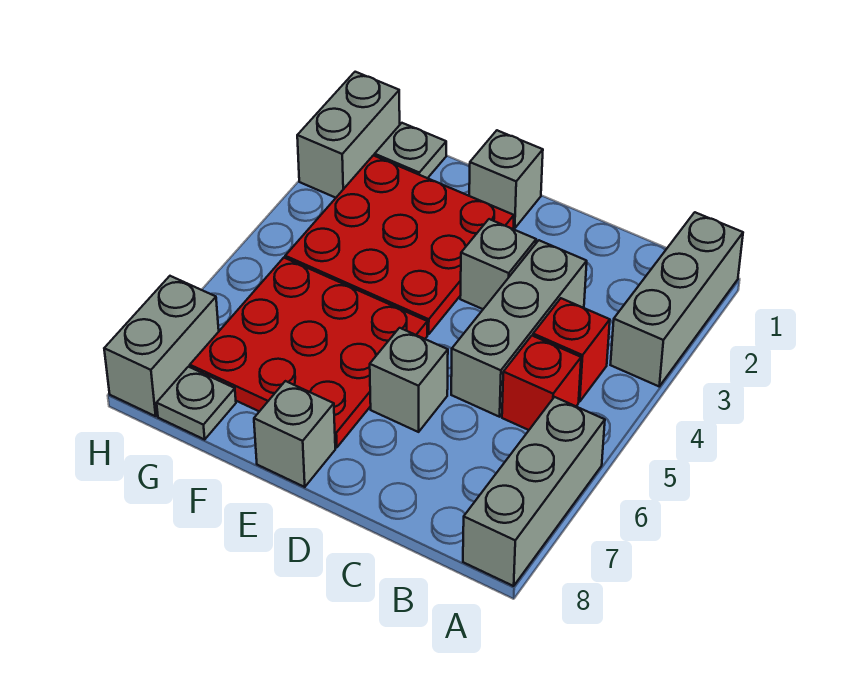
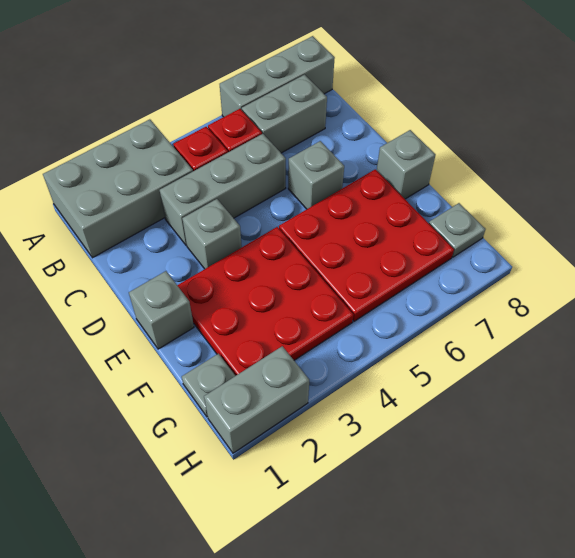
grey brick A1:A3 level 1 -> grey brick A1:B3 level 1
grey brick H7:H8 level 1 -> grey brick B6:B7 level 1

